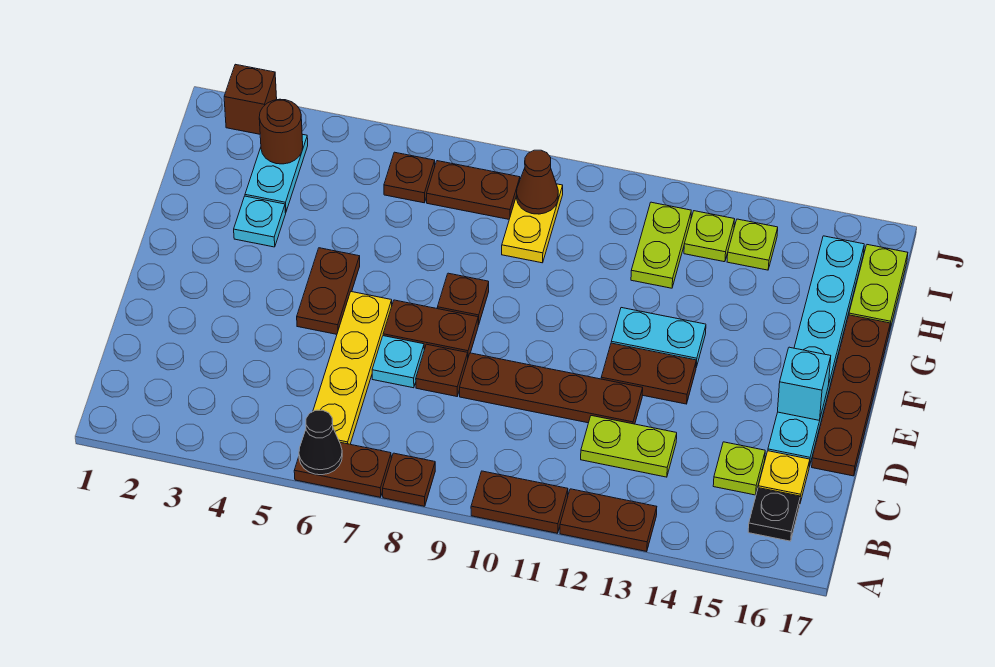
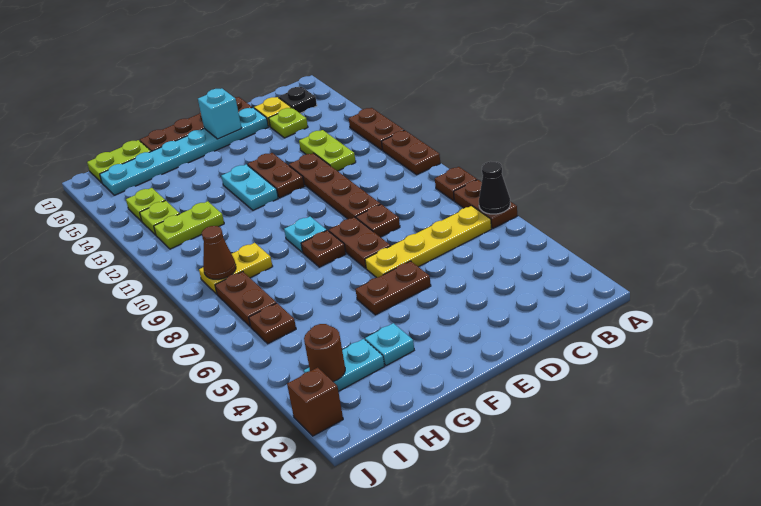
cyan plate D7 level 1 -> cyan plate F9 level 1

